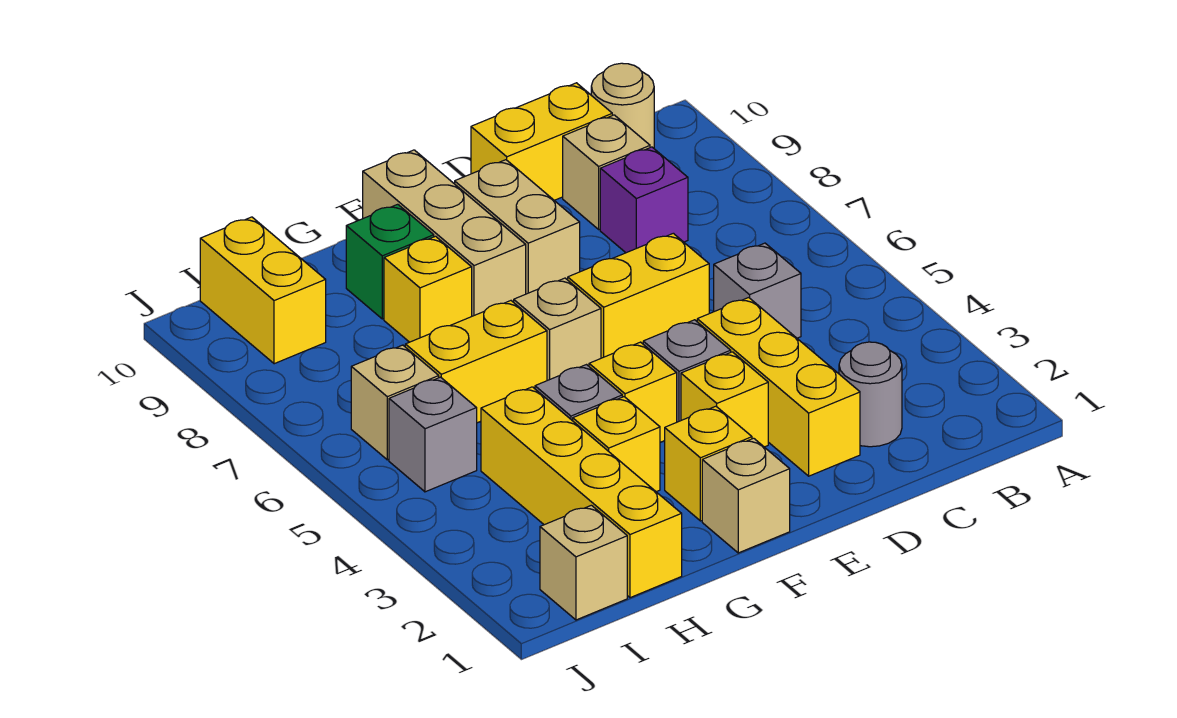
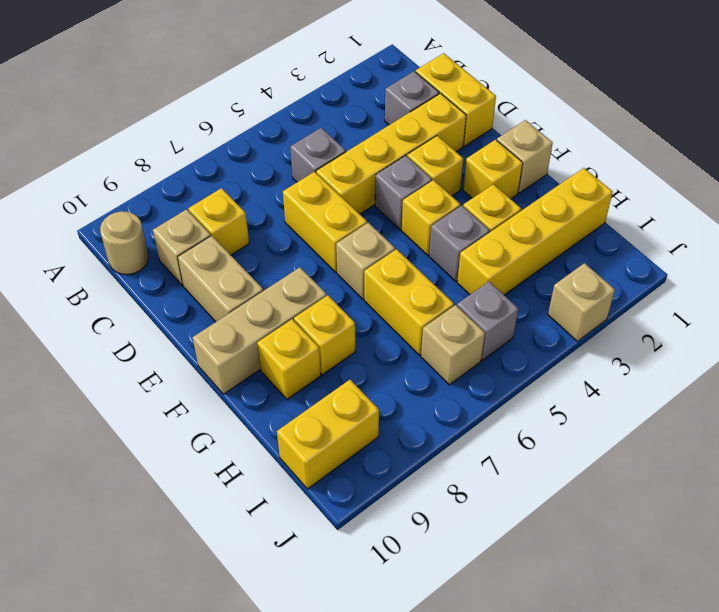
grey round brick C2 level 1 -> grey brick C2 level 1
purple brick C8 level 1 -> yellow brick C8 level 1
yellow brick C10:D10 level 1 -> yellow brick C1:D1 level 1
yellow brick D2:D4 level 1 -> yellow brick D2:D5 level 1
tan brick E8:E9 level 1 -> tan brick D9:E9 level 1
green brick G9 level 1 -> yellow brick G9 level 1
tan brick I1 level 1 -> tan brick J3 level 1

